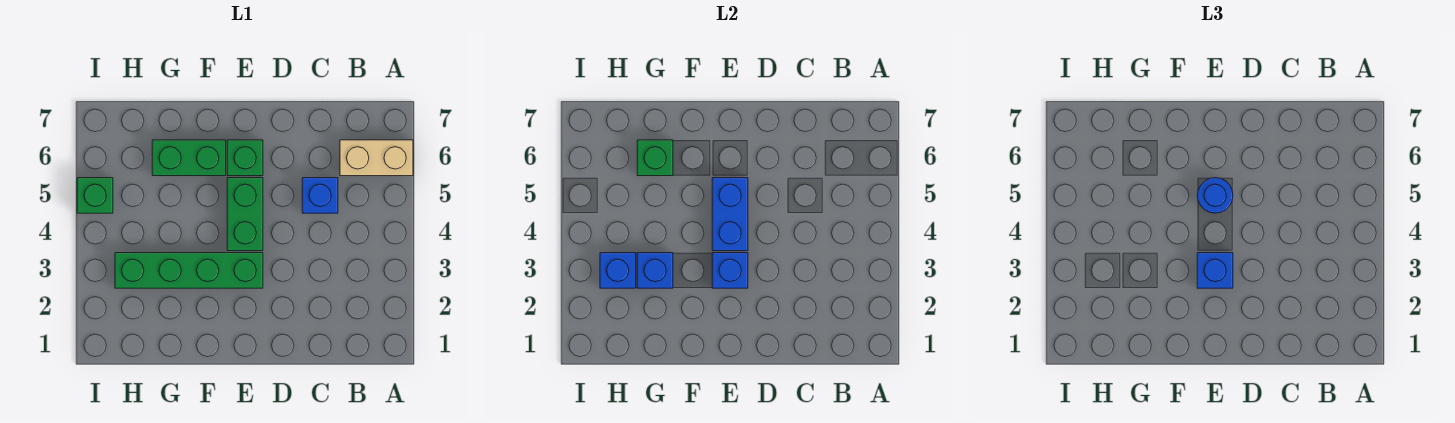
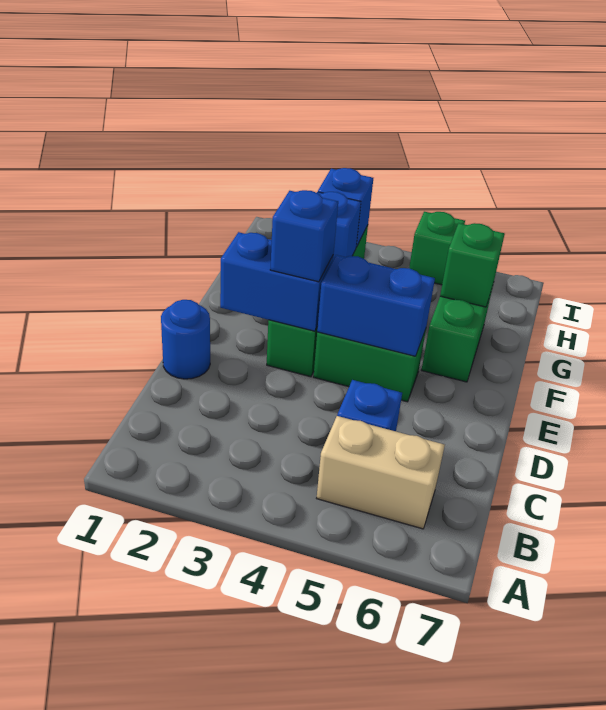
tan brick A6:B6 level 1 -> tan brick B5:B6 level 1
blue brick E3 level 2 -> blue brick E2:E3 level 2
blue round brick E5 level 3 -> blue round brick D1 level 1
green brick E6 level 1 -> none

